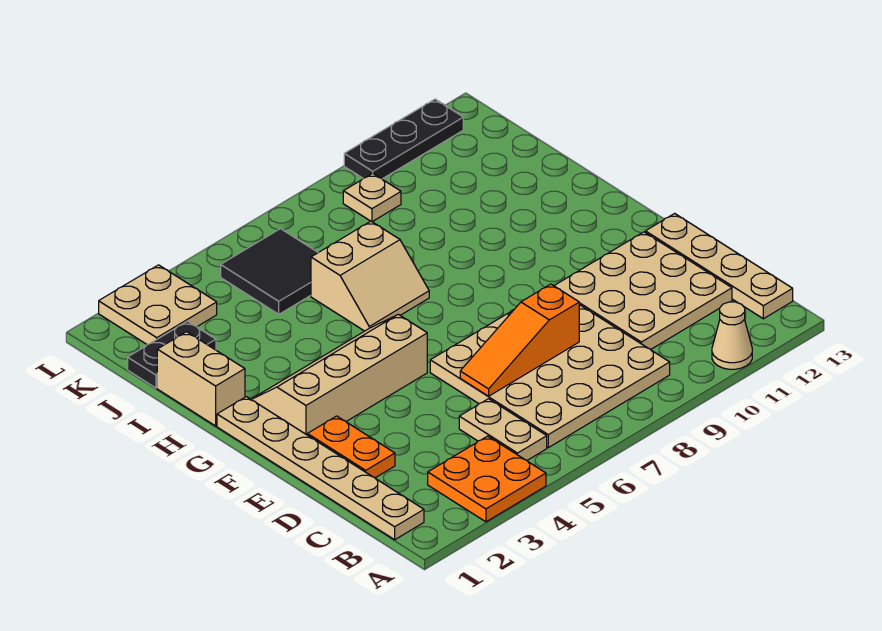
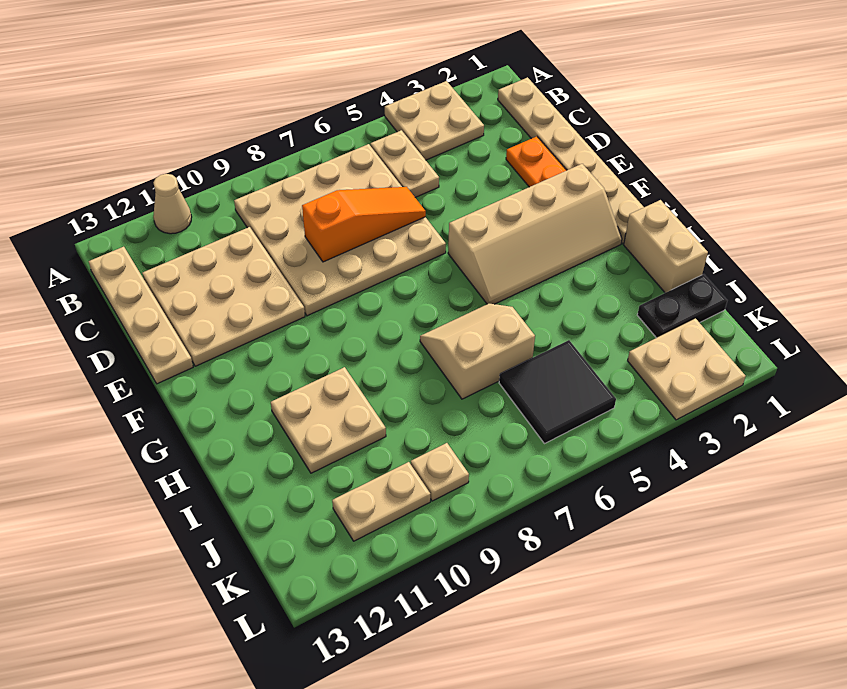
orange plate A3:B4 level 1 -> tan plate A3:B4 level 1
none -> tan plate H10:I11 level 1
none -> tan plate K10:K11 level 1
black plate L10:L12 level 1 -> none

